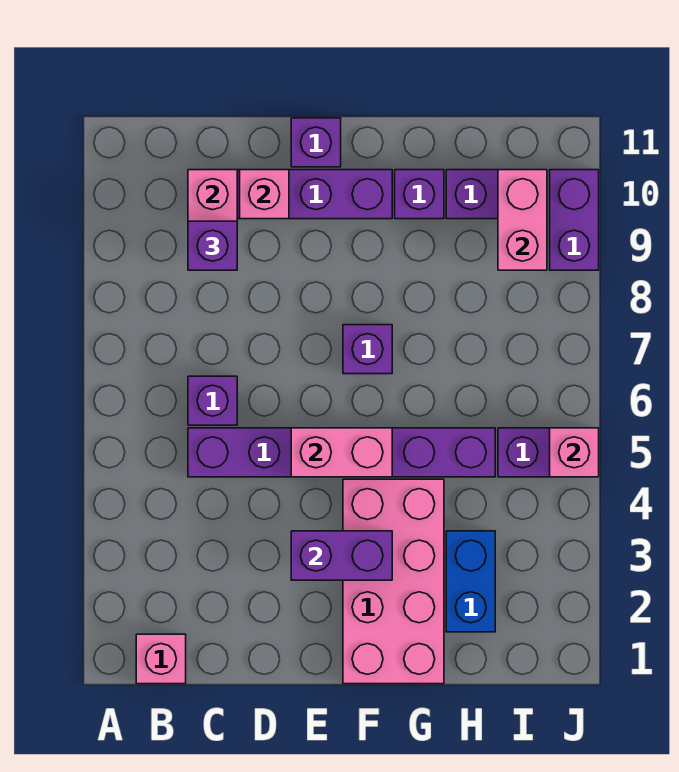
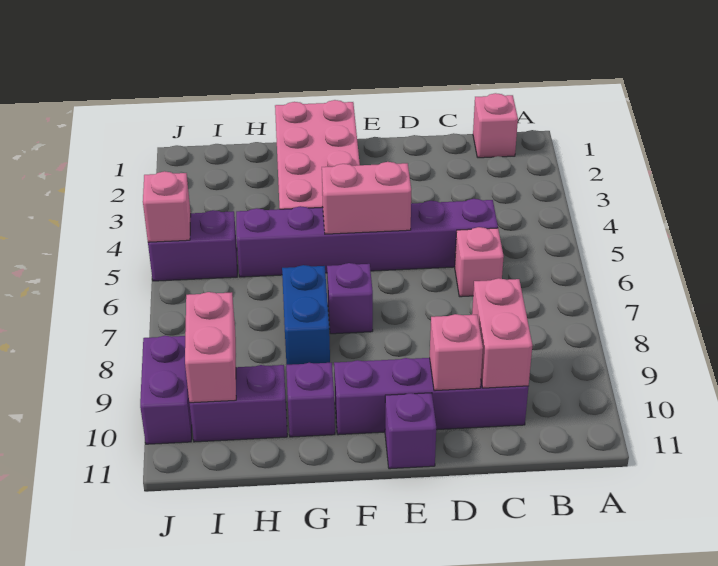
purple brick C6 level 1 -> pink brick C6 level 1
purple brick C9 level 3 -> none
purple brick E3:F3 level 2 -> none
blue brick H2:H3 level 1 -> blue brick G7:G8 level 1

